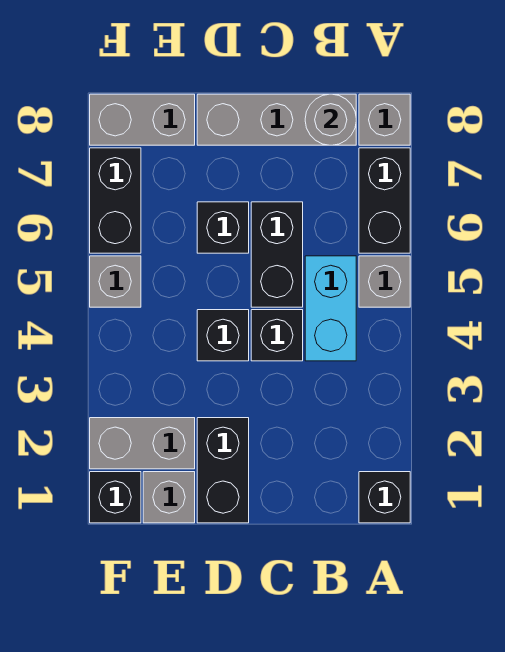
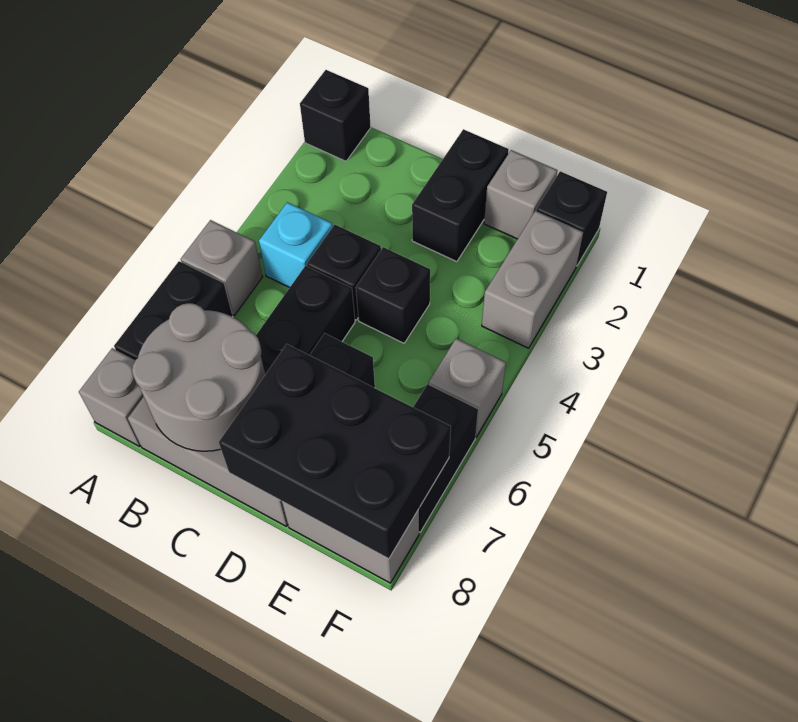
cyan brick B4:B5 level 1 -> cyan brick B4 level 1
grey round brick B8 level 2 -> grey round brick B7:C8 level 2
none -> black brick D7:F8 level 2
grey brick E2:F2 level 1 -> grey brick F2:F3 level 1

